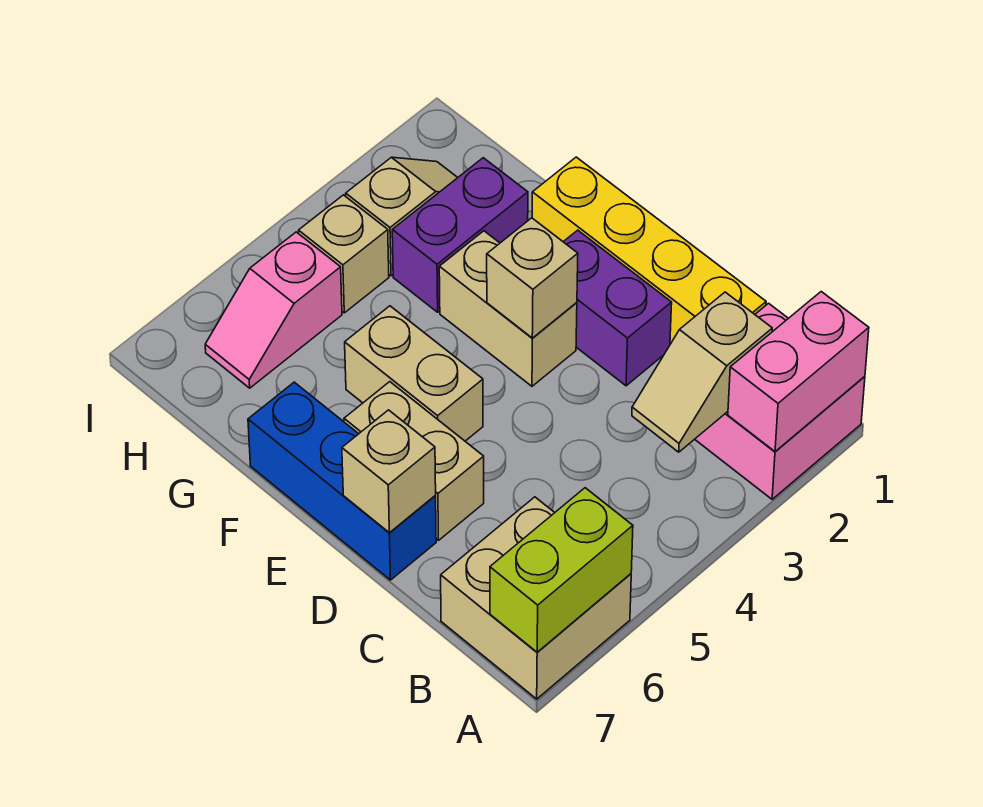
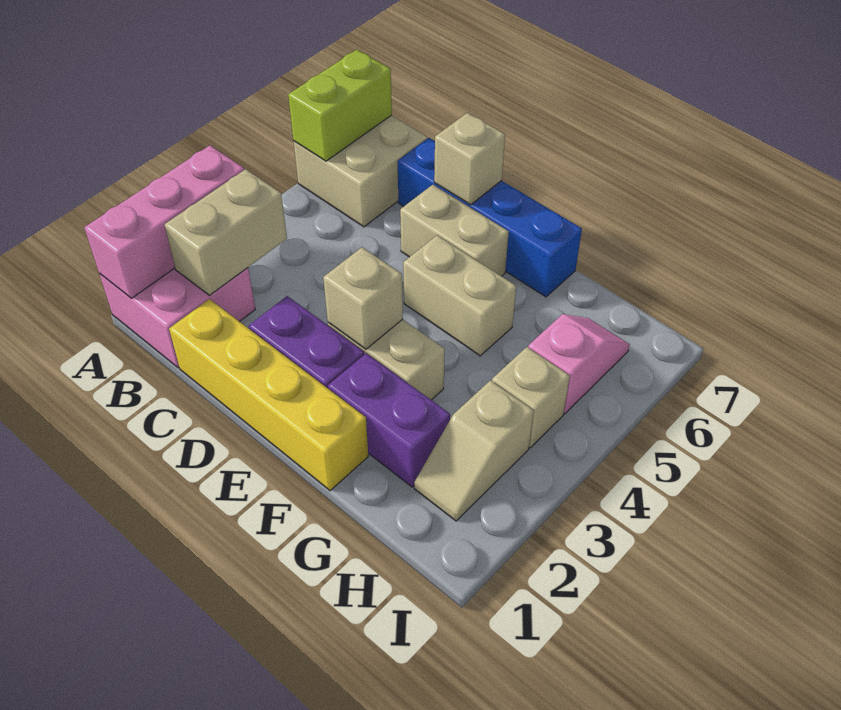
pink brick A1:A2 level 2 -> pink brick A1:A3 level 2
tan slope B2:B3 level 2 top 2 -> tan brick B2:B3 level 2
blue brick D7:F7 level 1 -> blue brick C7:F7 level 1
purple brick G2:G3 level 1 -> purple brick F2:G2 level 1

